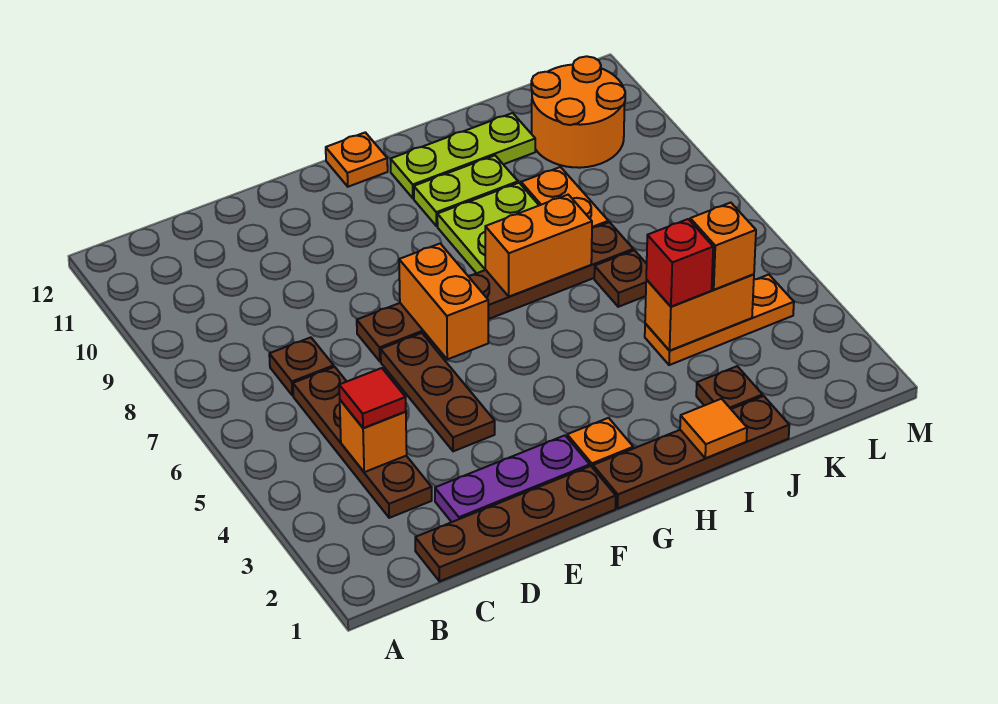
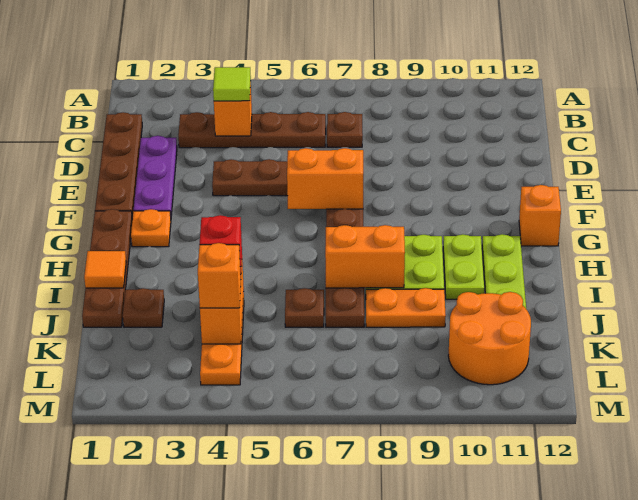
red tile C4 level 3 -> lime tile C4 level 3
orange plate G12 level 1 -> orange brick G12 level 1
orange brick H7:I7 level 2 -> orange brick I7:I8 level 2

